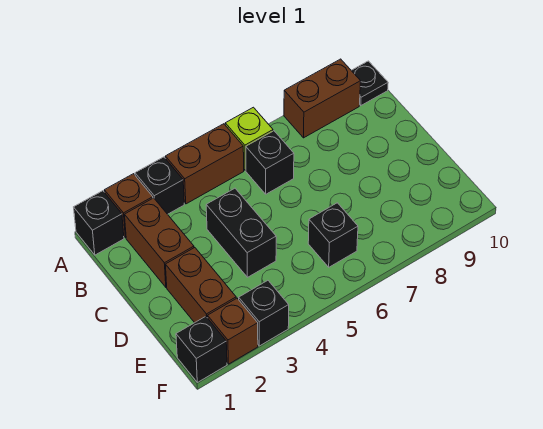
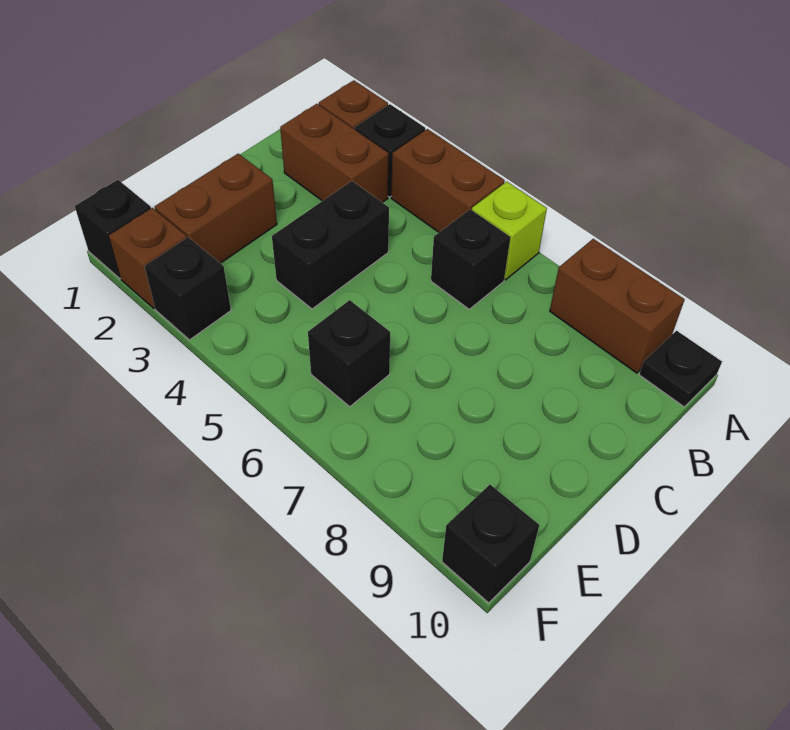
black brick A1 level 1 -> black brick F10 level 1
brown brick B2:C2 level 1 -> brown brick B2:B3 level 1

